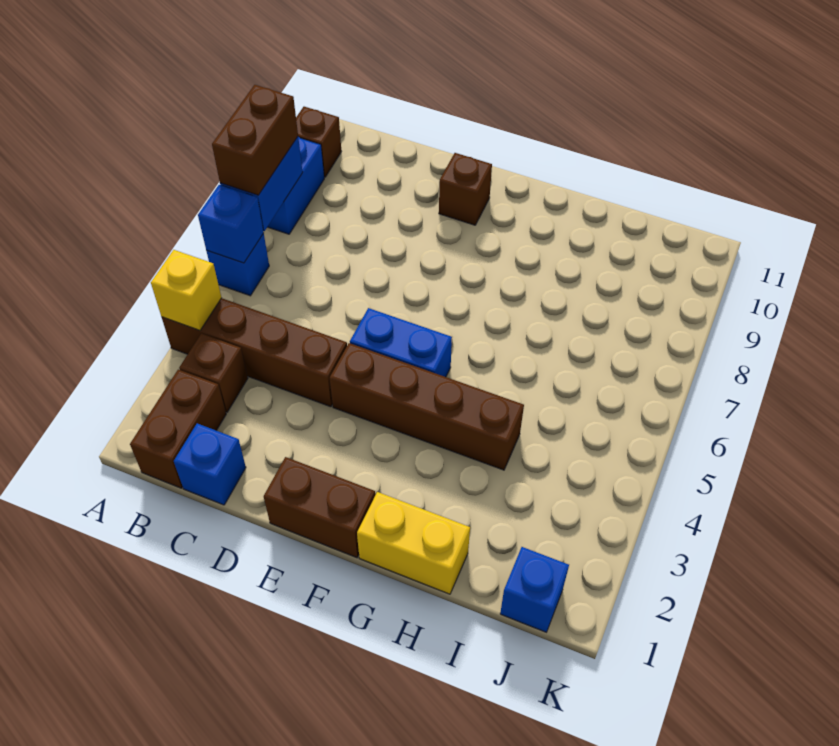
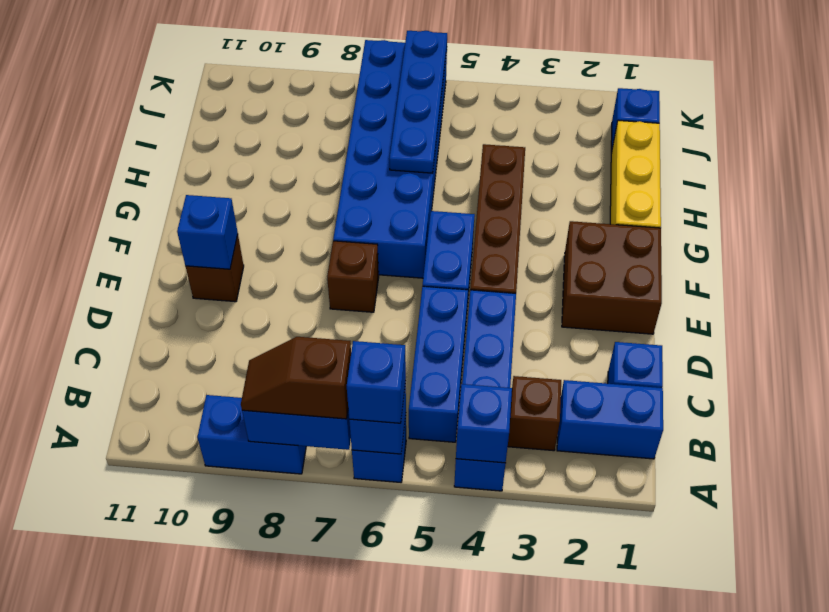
brown brick A4:D4 level 1 -> blue brick A4:D4 level 1
yellow brick A4 level 2 -> blue brick A4 level 2
none -> blue brick A6 level 3
brown brick A7:A8 level 3 -> brown slope A7:A8 level 3 top 7
brown brick A10 level 1 -> brown brick E7 level 1
brown brick B1:B2 level 1 -> blue brick B1:B2 level 1
none -> blue brick B5:D5 level 1
brown brick E1:F1 level 1 -> brown brick E1:F2 level 1
none -> blue brick E10 level 2
none -> blue brick F6:K7 level 1
yellow brick G1:H1 level 1 -> yellow brick G1:I1 level 1
none -> blue plate H6:K6 level 2

